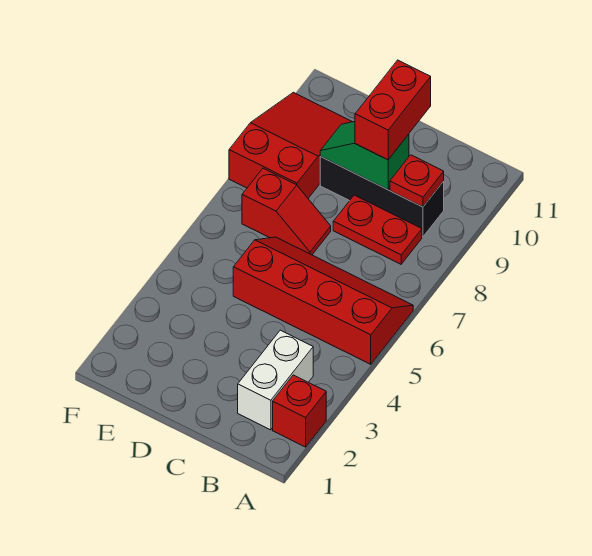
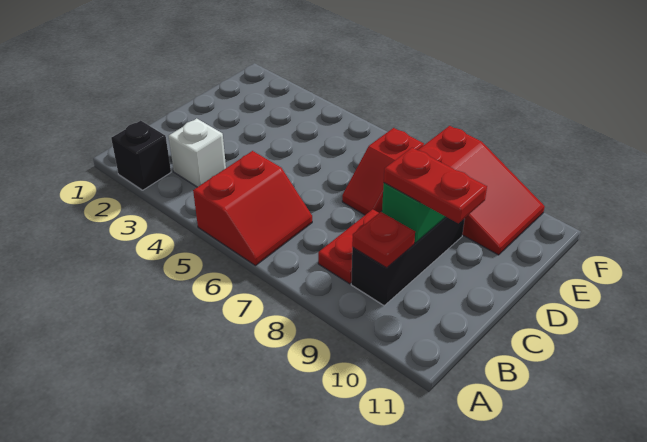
red brick A2 level 1 -> black brick A2 level 1
red slope A5:D6 level 1 top 5 -> red slope A5:B6 level 1 top 5
white brick B2:B3 level 1 -> white brick B3 level 1
red brick C9:C10 level 3 -> red plate C9:C10 level 3

